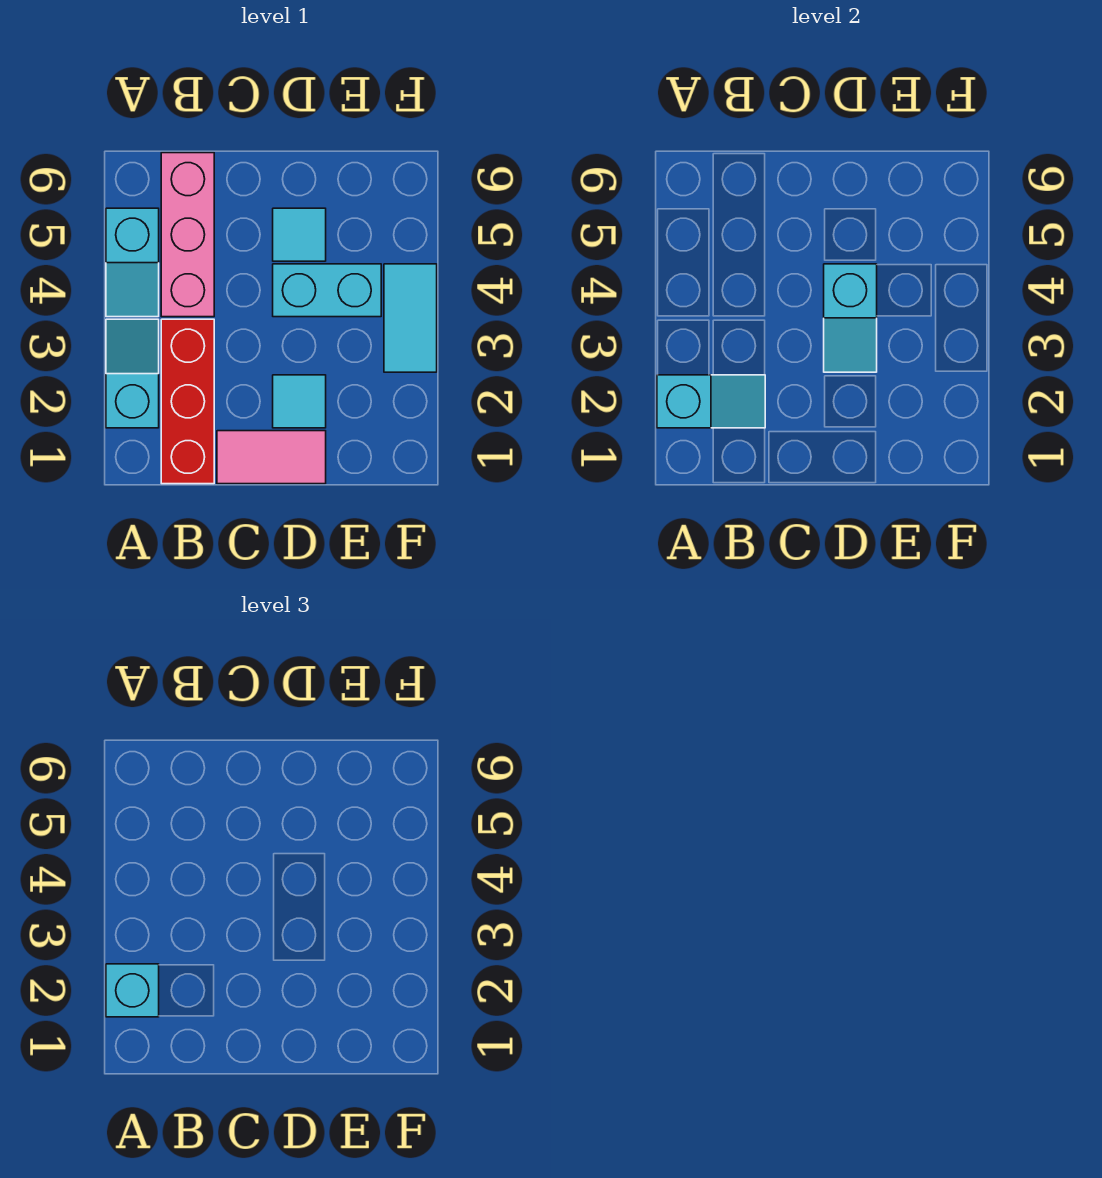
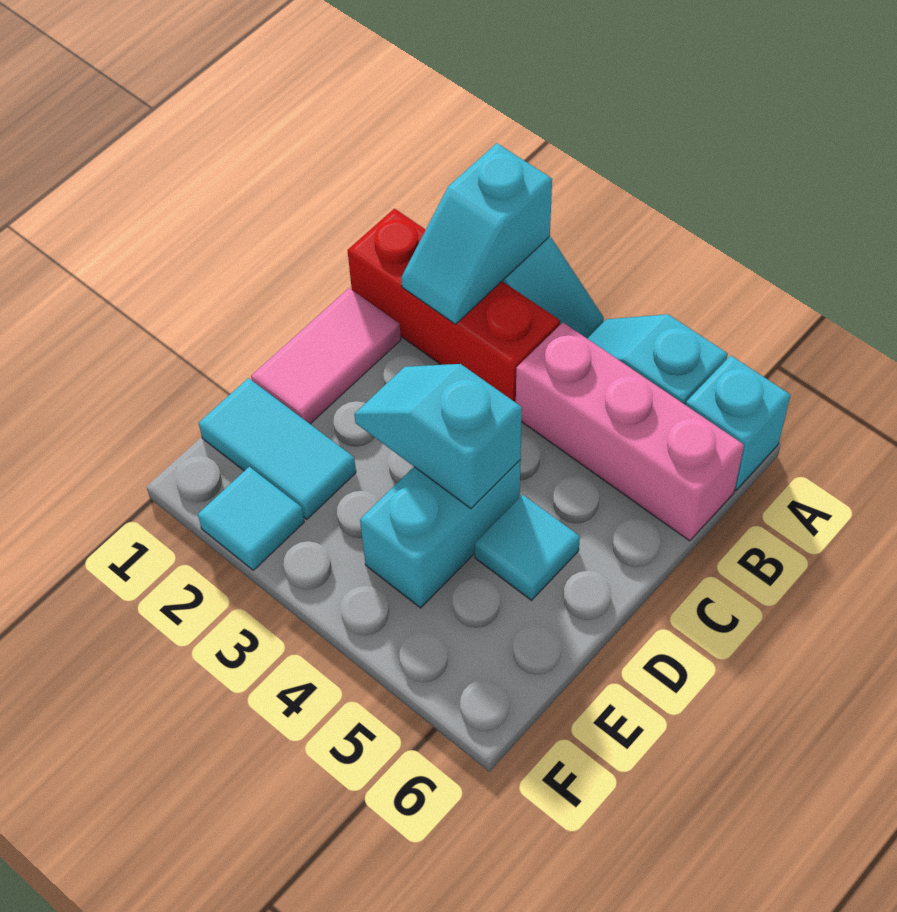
cyan brick A2 level 3 -> cyan brick A6 level 1
cyan tile D2 level 1 -> cyan tile F2 level 1
cyan tile F3:F4 level 1 -> cyan tile E1:E2 level 1

